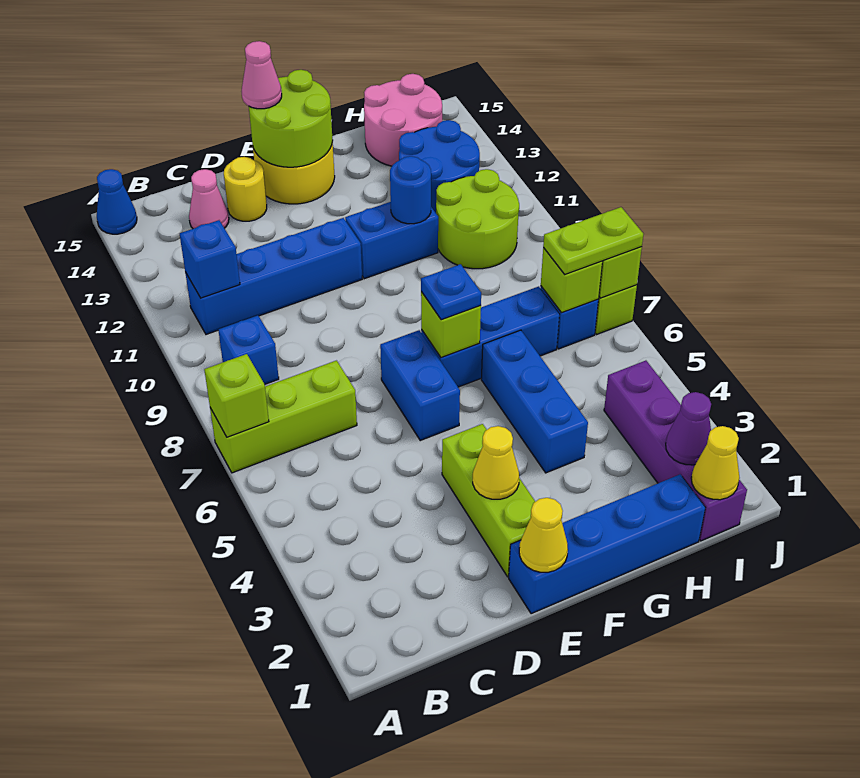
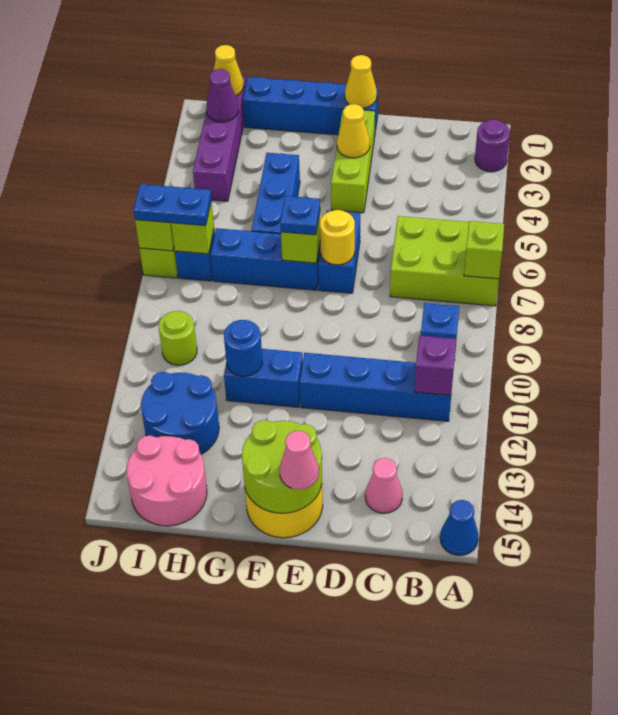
none -> purple round brick A2 level 1
lime brick A7:C7 level 1 -> lime brick A6:C7 level 1
blue brick B11 level 2 -> purple brick B11 level 2
yellow round brick D14 level 1 -> yellow round brick E7 level 2
lime round brick H10:I11 level 1 -> lime round brick I10 level 1
lime plate I7:J7 level 3 -> blue plate I7:J7 level 3

